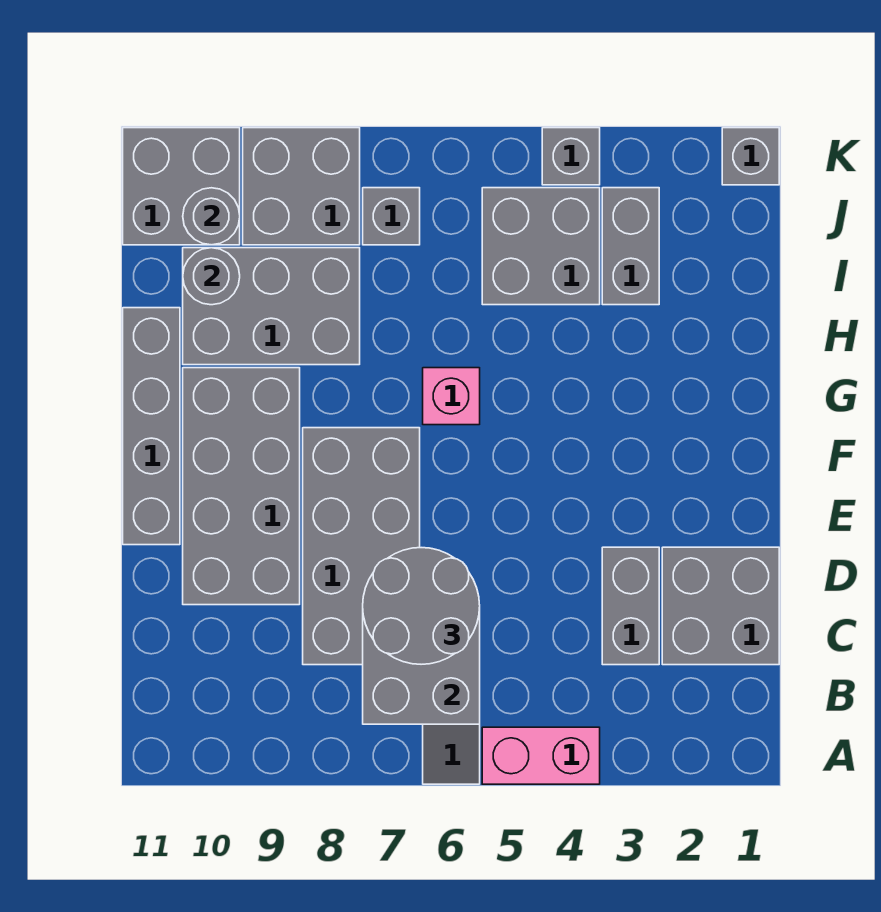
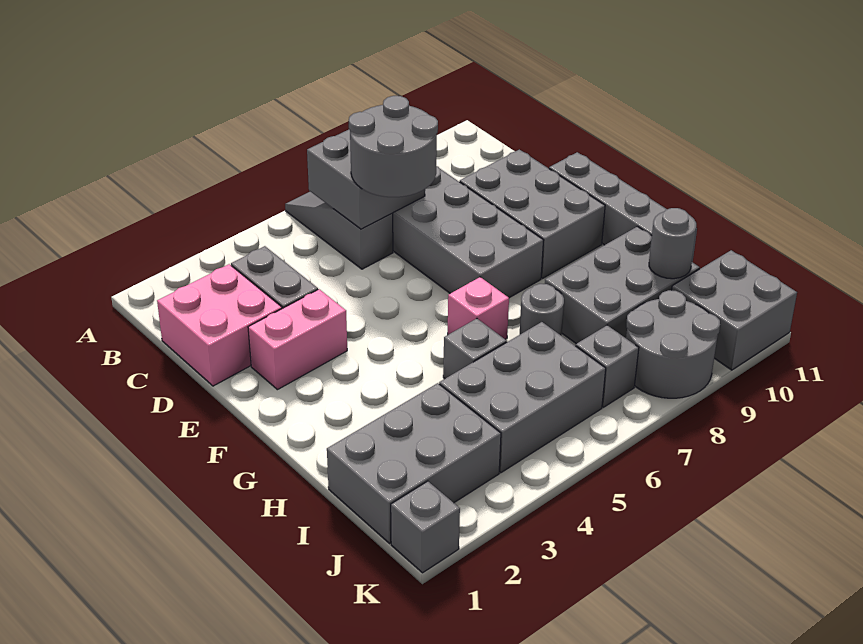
pink brick A4:A5 level 1 -> pink brick E2:E3 level 1
grey brick C1:D2 level 1 -> pink brick C1:D2 level 1
grey brick D9:G10 level 1 -> grey brick D9:F10 level 1
grey brick I3:J3 level 1 -> grey brick I1:J3 level 1
grey brick I4:J5 level 1 -> grey brick I4:J6 level 1
grey brick J8:K9 level 1 -> grey round brick J8:K9 level 1
grey round brick J10 level 2 -> grey round brick H7 level 1
grey brick K4 level 1 -> grey brick H5 level 1

